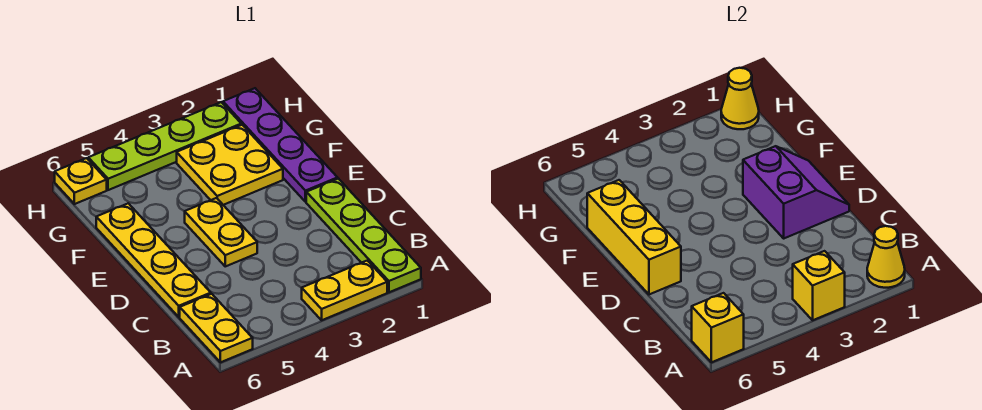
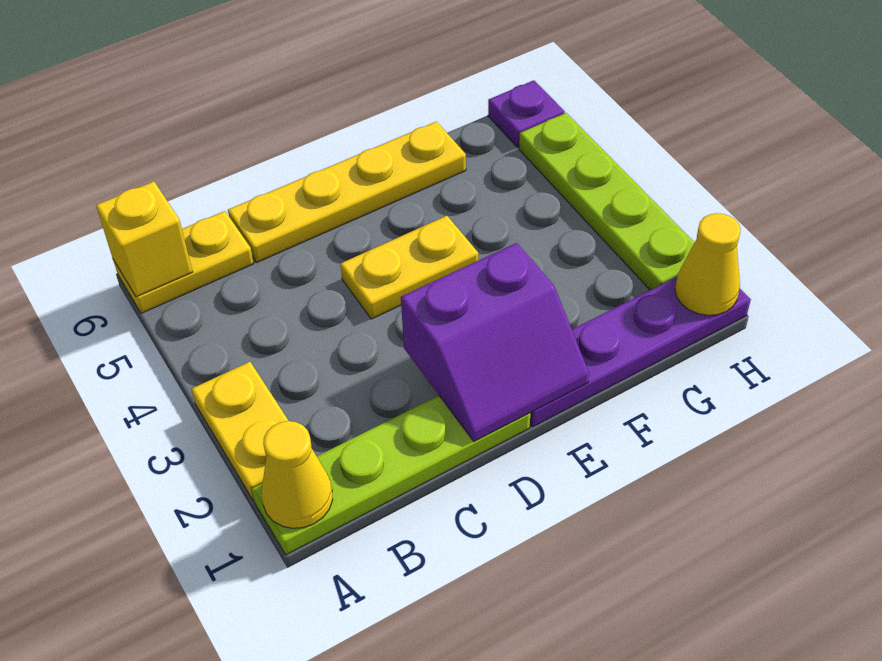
yellow brick A3 level 2 -> none
yellow brick D6:F6 level 2 -> none
yellow plate F2:G3 level 1 -> none
yellow plate H6 level 1 -> purple plate H6 level 1

